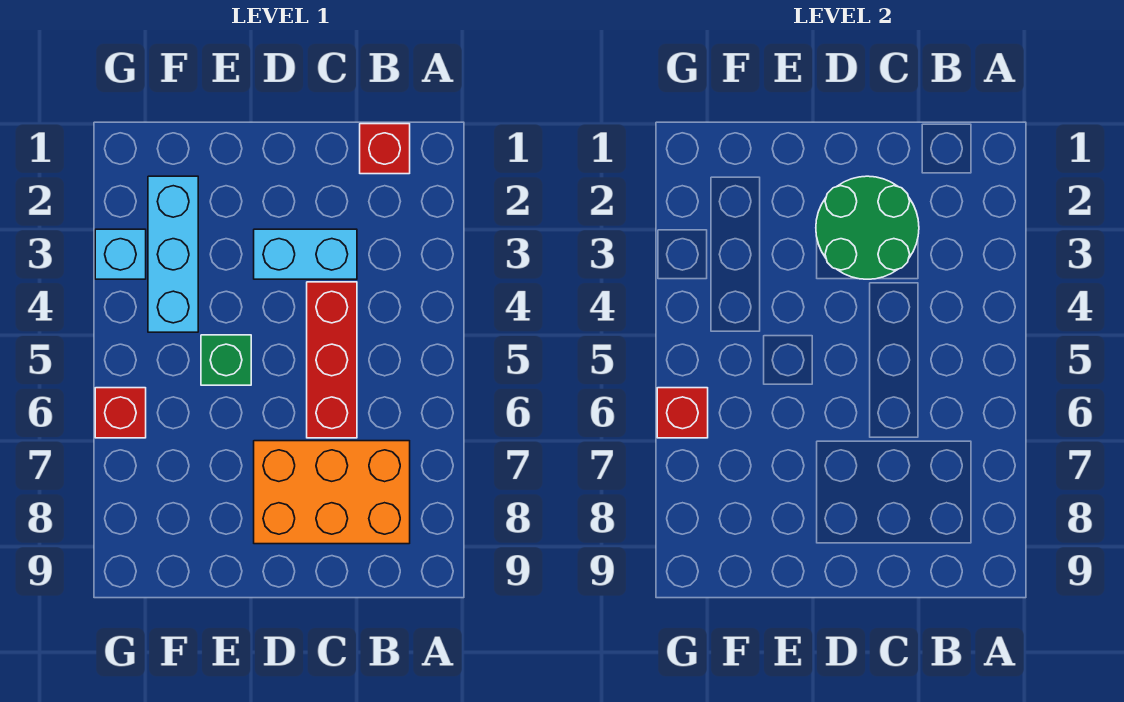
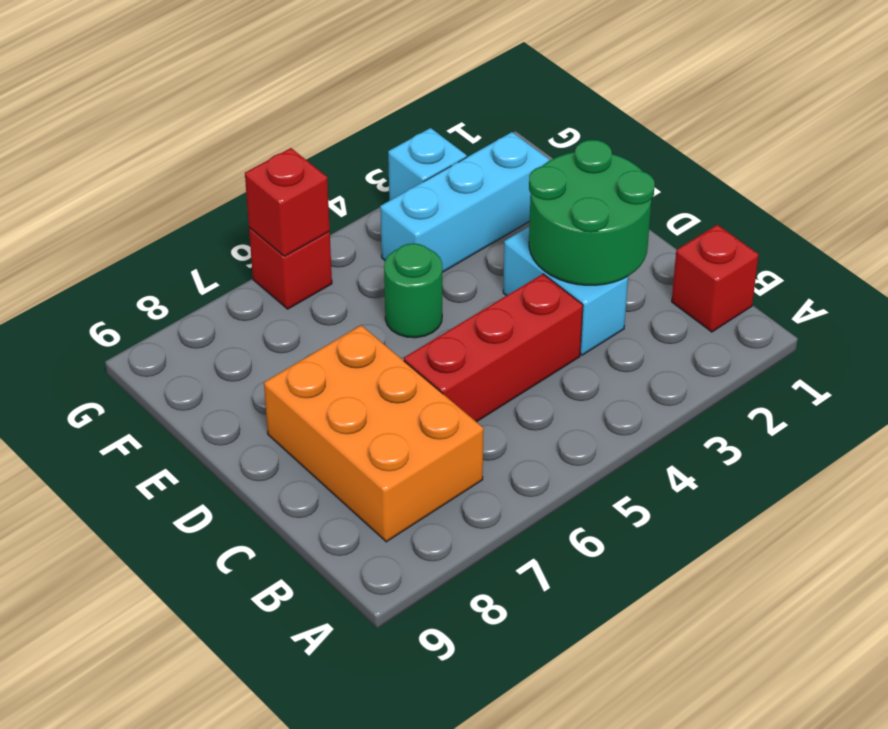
green brick E5 level 1 -> green round brick E5 level 1

